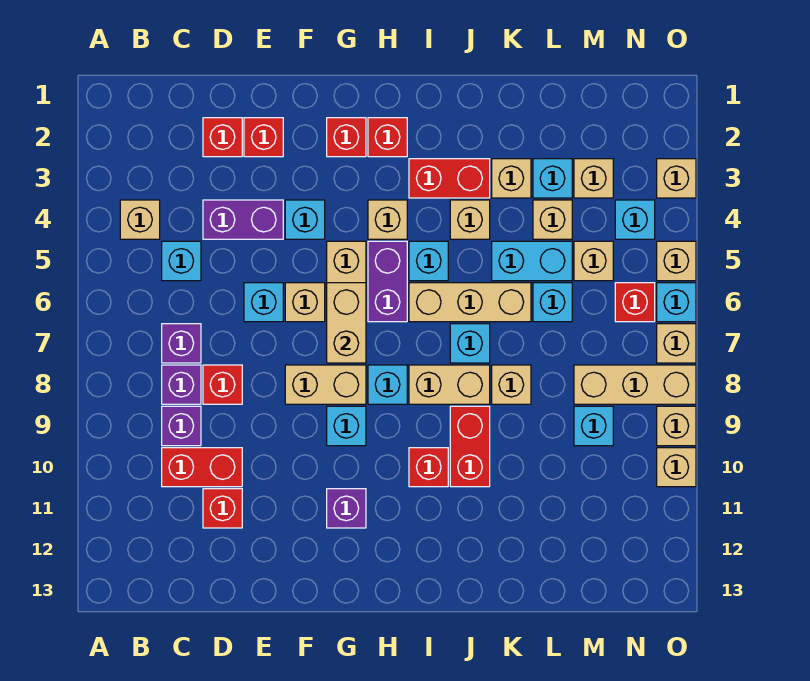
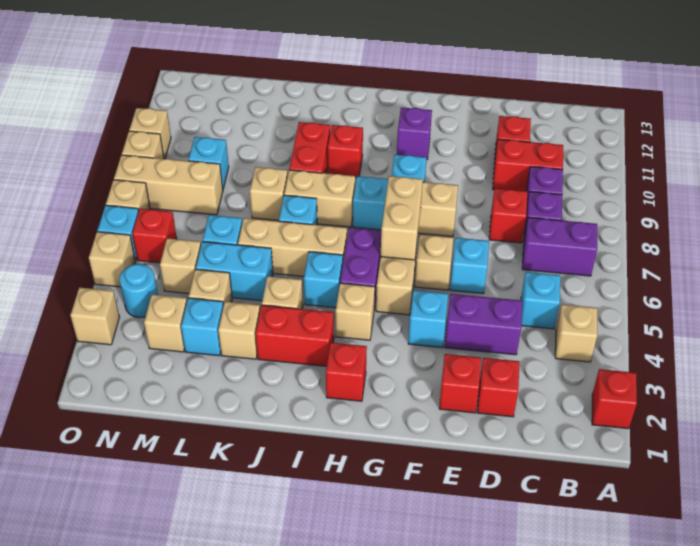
purple brick C7 level 1 -> purple brick B7:C7 level 1
red brick G2 level 1 -> red brick A2 level 1
cyan brick N4 level 1 -> cyan round brick N4 level 1

